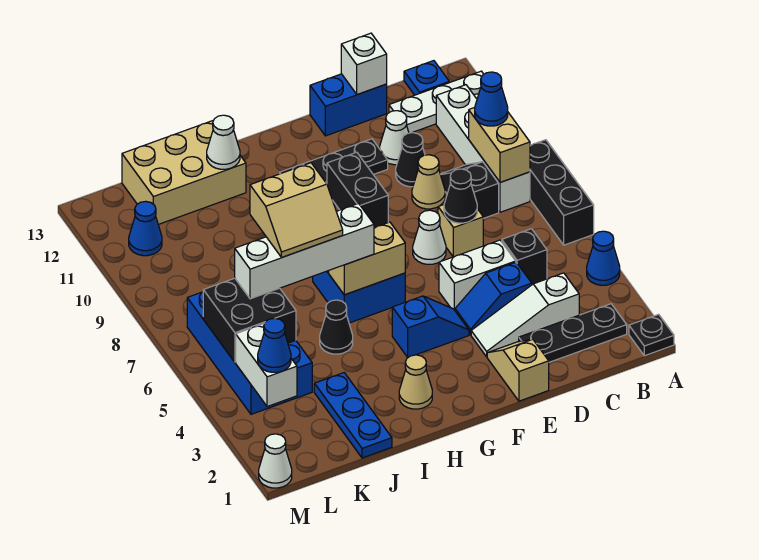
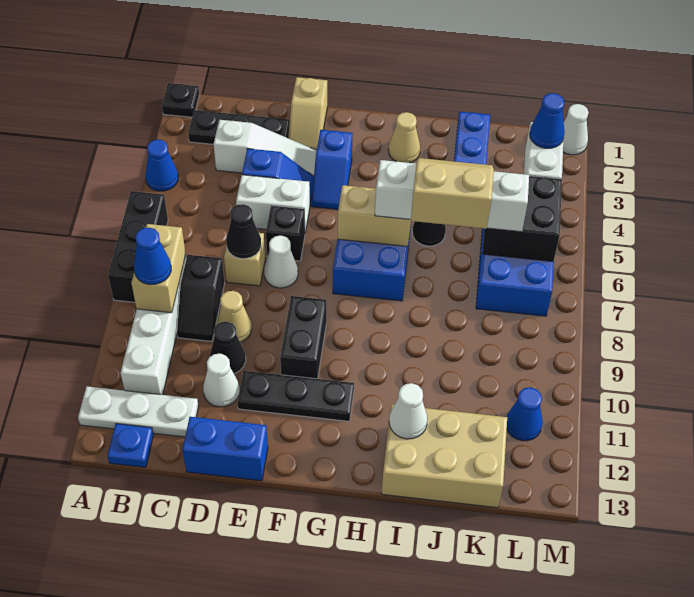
black brick C5 level 1 -> black brick E6 level 1
white brick D13 level 2 -> none
blue slope F4:G4 level 1 top G -> blue slope F3:F4 level 1 top 3

